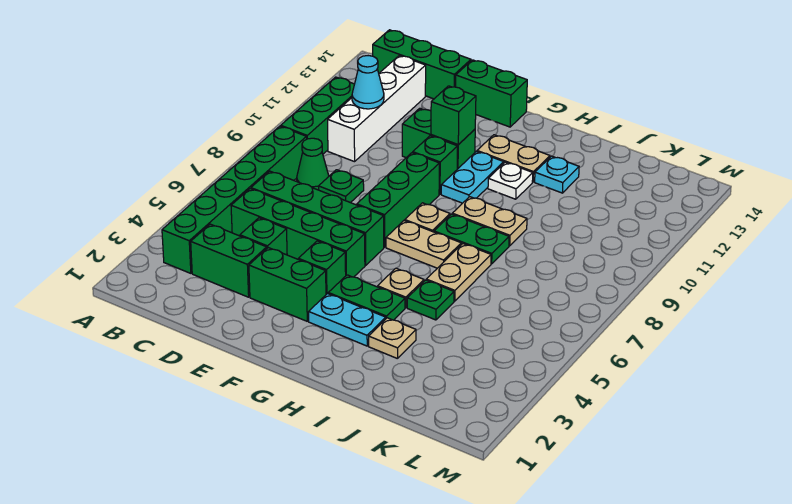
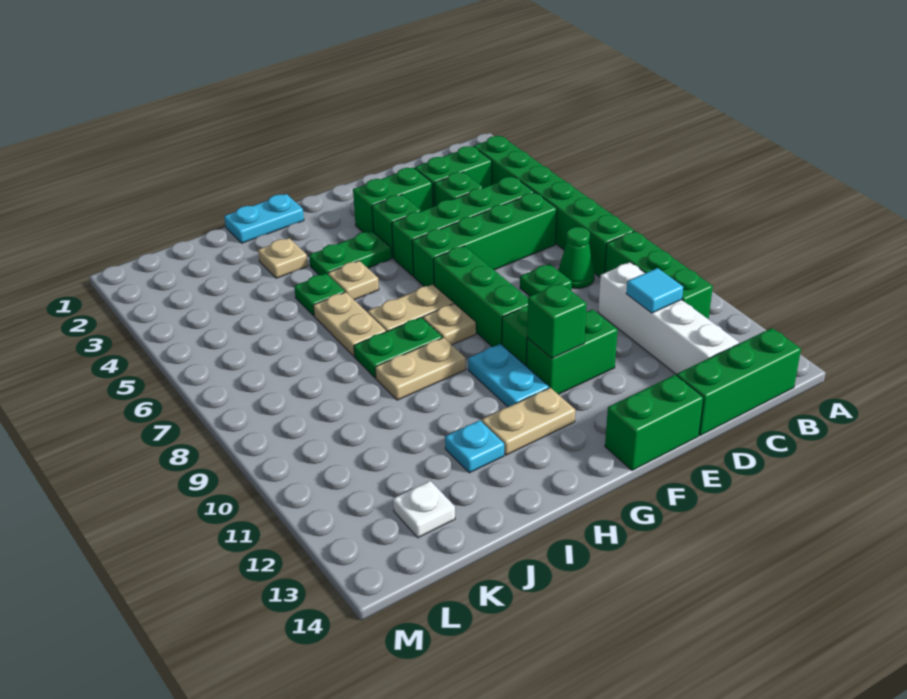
cyan cone C11 level 2 -> cyan tile C11 level 2
cyan plate G3:H3 level 1 -> cyan plate H1:I1 level 1
white plate H11 level 1 -> white plate K13 level 1

